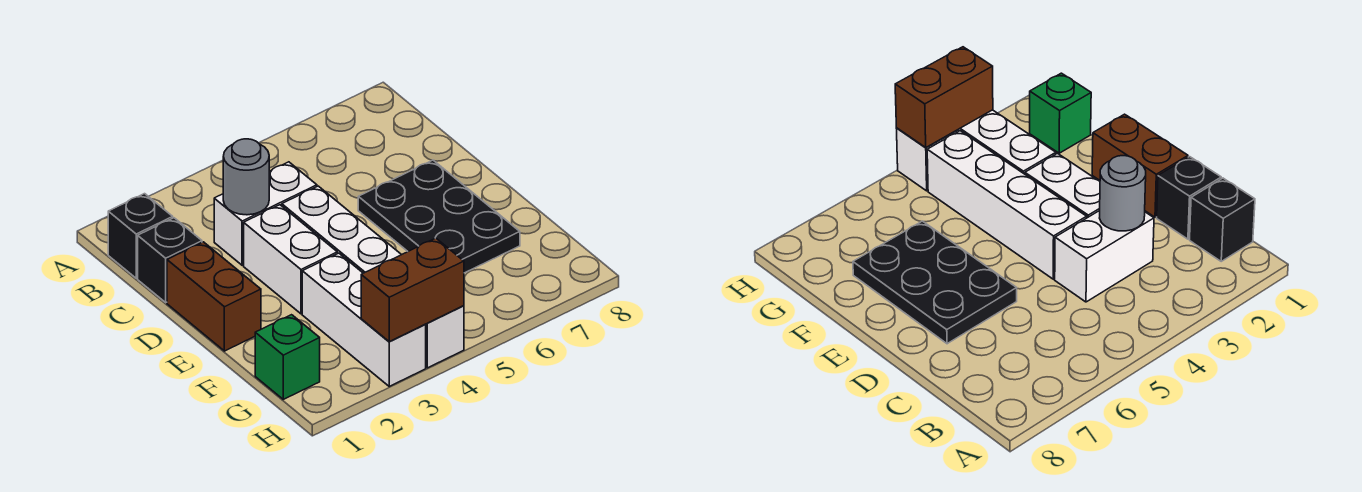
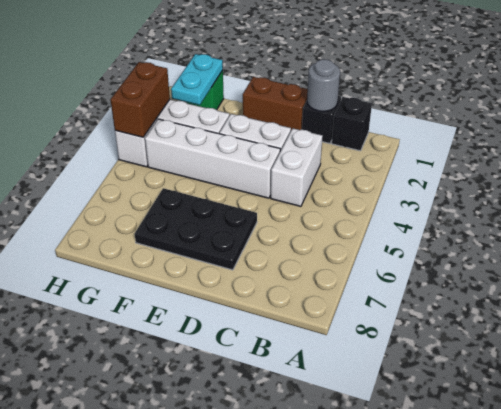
grey round brick C3 level 2 -> grey round brick C1 level 2
none -> cyan plate G1:G2 level 2

